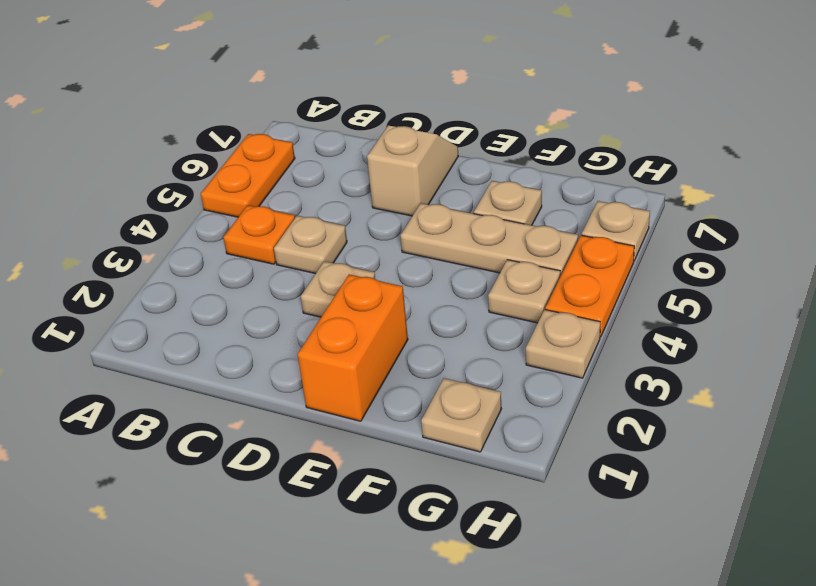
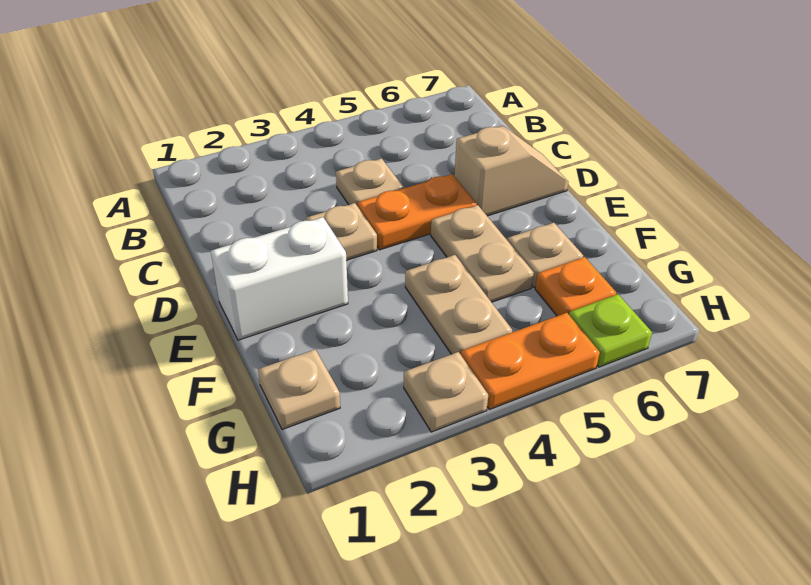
orange plate A5:A6 level 1 -> orange plate D4:D5 level 1
orange plate B4 level 1 -> orange plate G6 level 1
orange brick E1:E2 level 1 -> white brick E1:E2 level 1
tan plate E5:G5 level 1 -> tan plate E5:F5 level 1
tan plate G4 level 1 -> tan plate F4:G4 level 1
tan plate H6 level 1 -> lime plate H6 level 1

